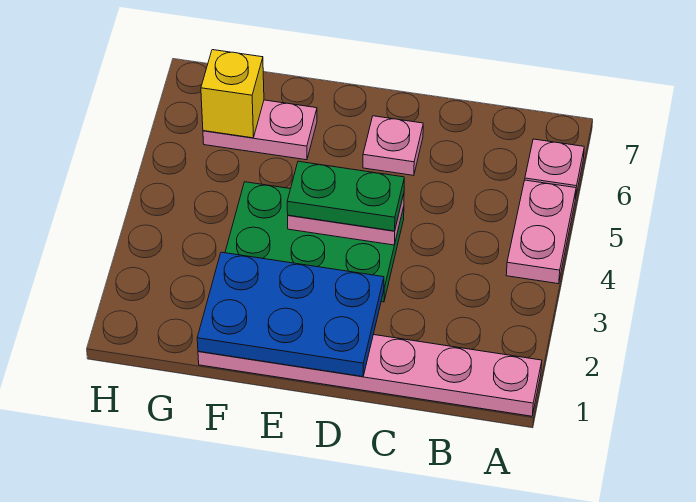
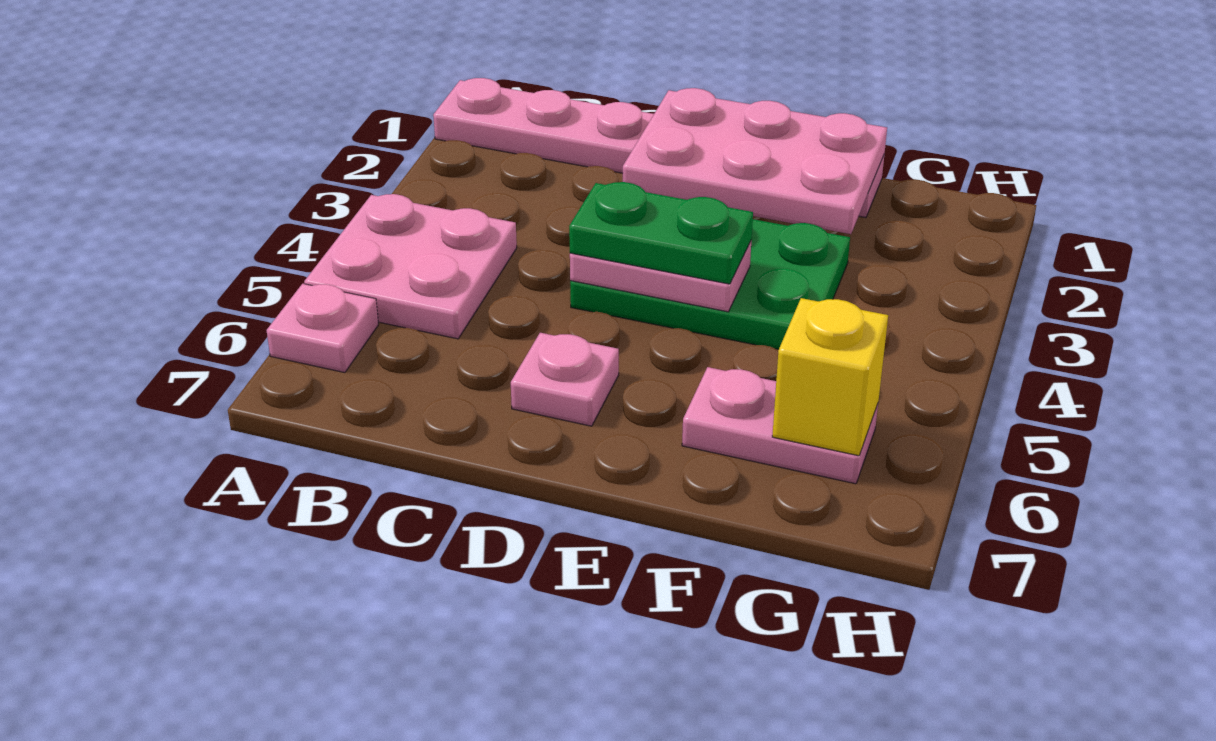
pink plate A4:A5 level 1 -> pink plate A4:B5 level 1
blue plate D1:F2 level 2 -> pink plate D1:F2 level 2

